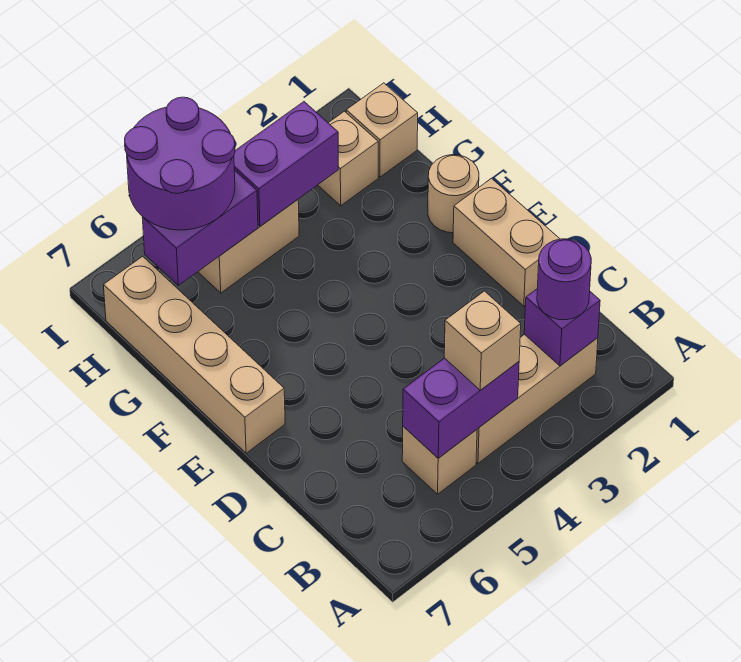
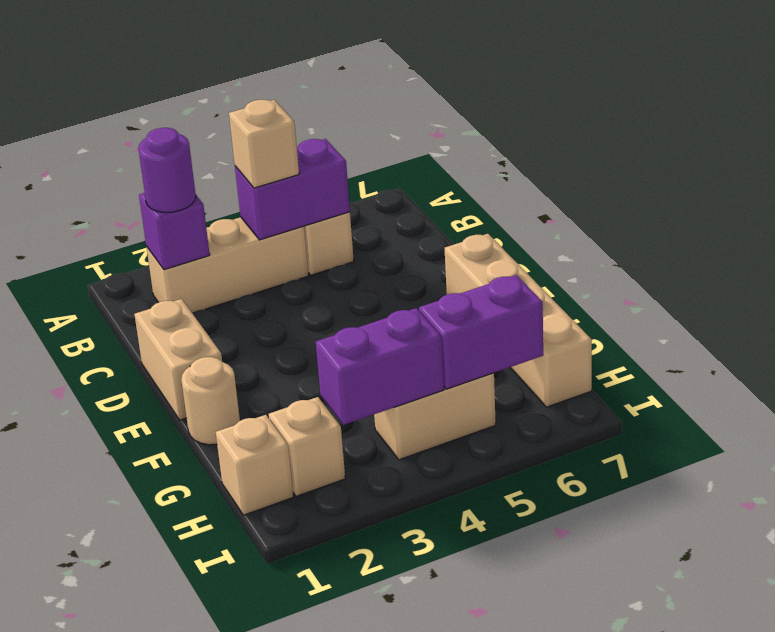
purple round brick H5:I6 level 3 -> none

